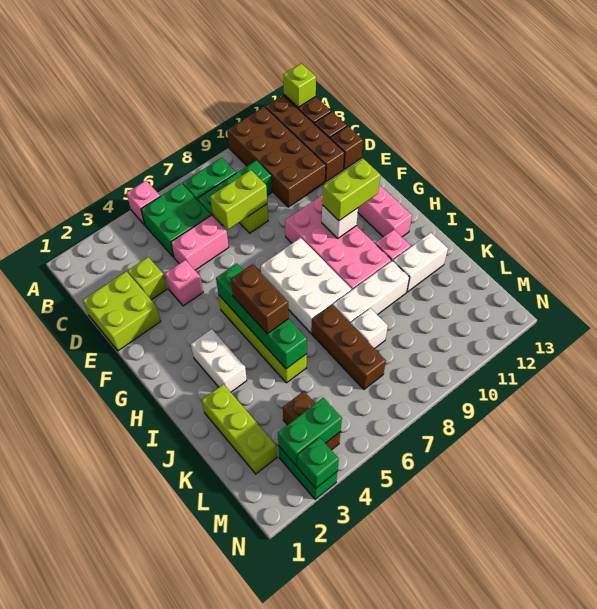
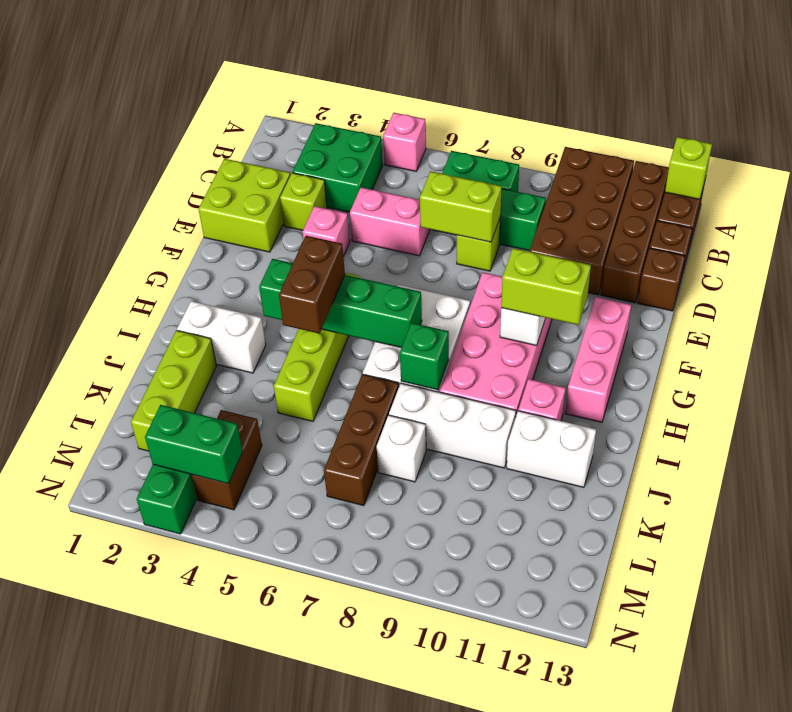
green brick B5:C6 level 1 -> green brick B3:C4 level 1
green brick G5:J5 level 2 -> green brick H4:H7 level 2
white brick H3:I3 level 1 -> white brick I2:I3 level 1
green brick N3 level 2 -> green brick I8 level 2

